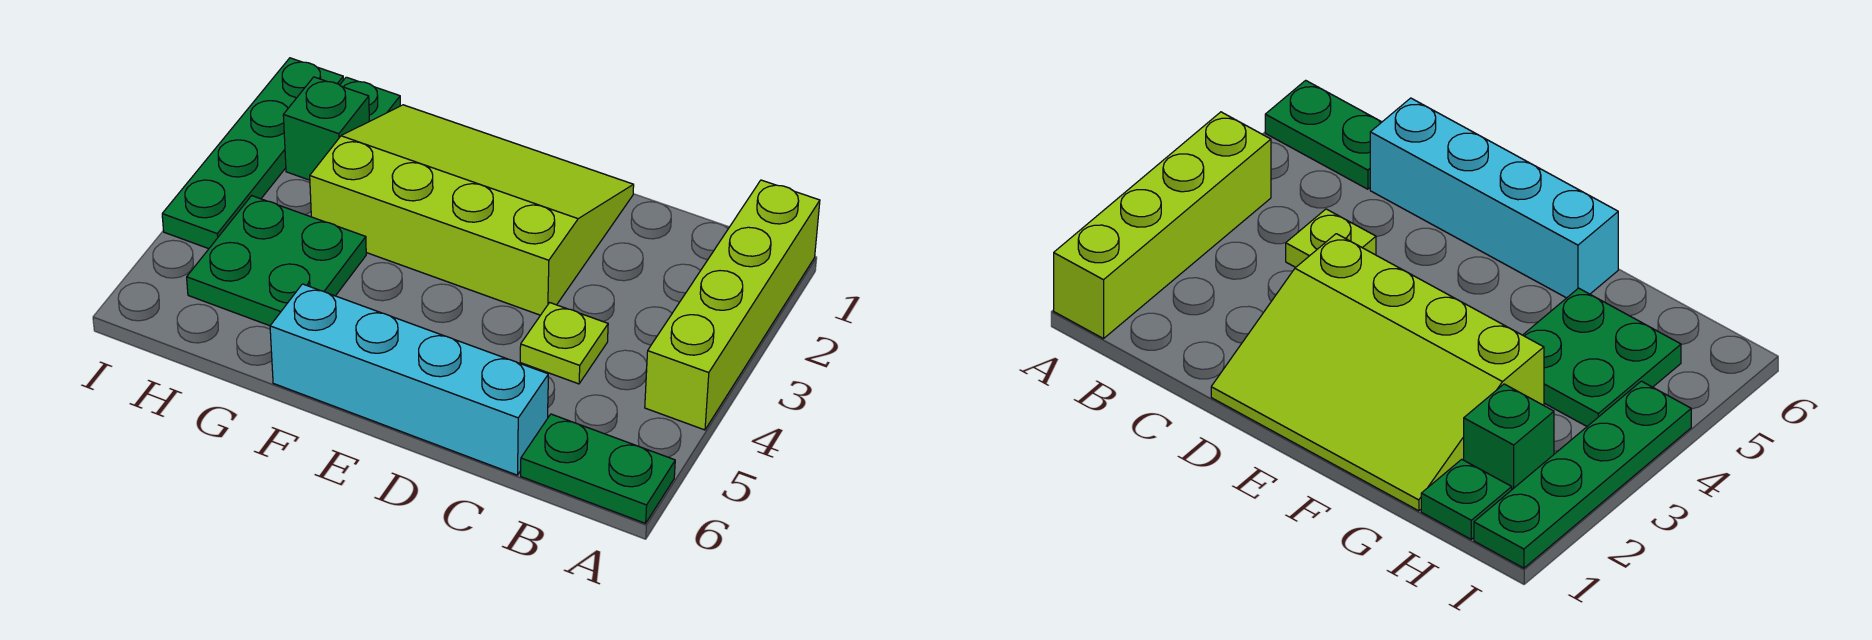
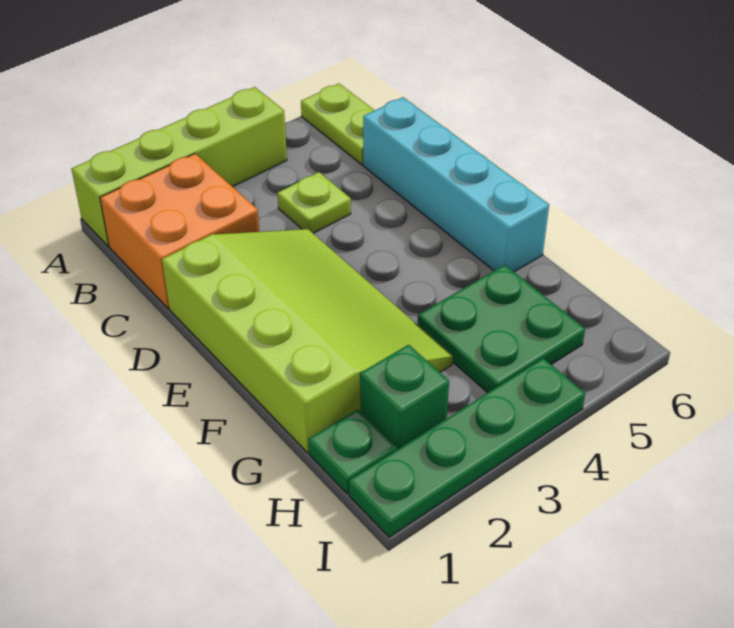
green plate A6:B6 level 1 -> lime plate A6:B6 level 1
none -> orange brick B1:C2 level 1
lime slope D1:G3 level 1 top 3 -> lime slope D1:G3 level 1 top 1

